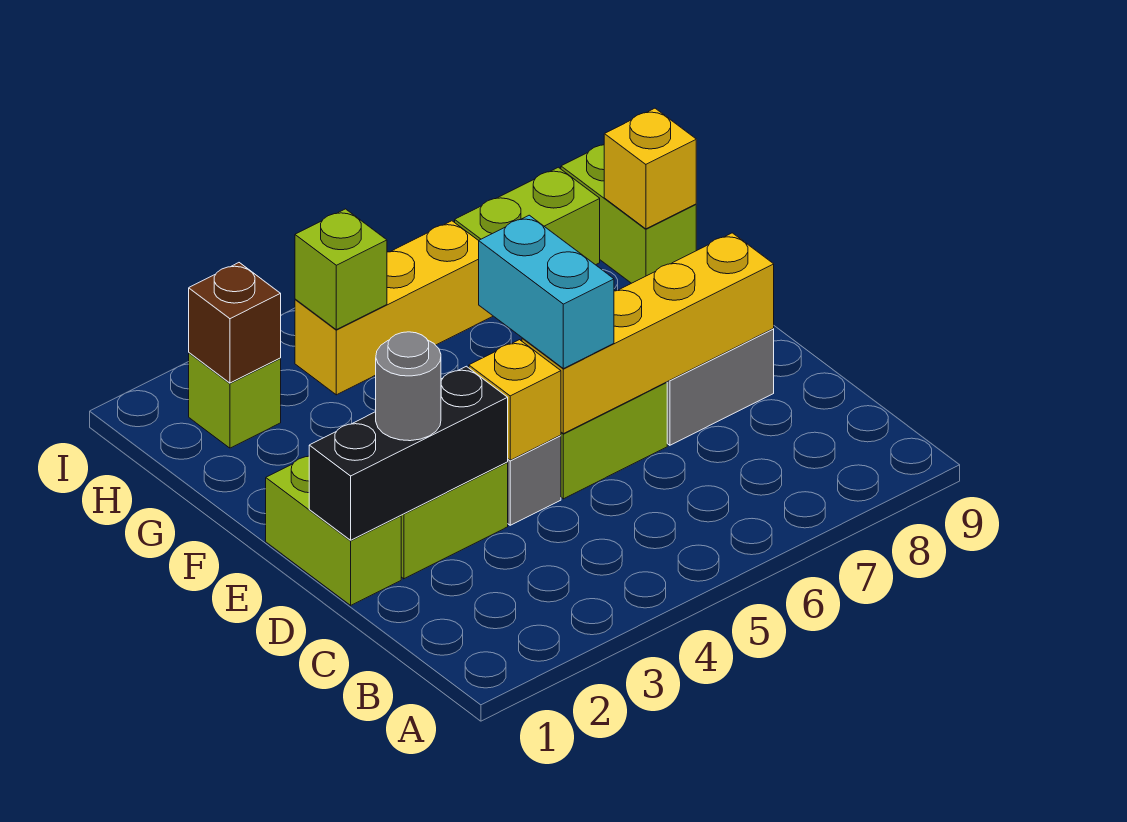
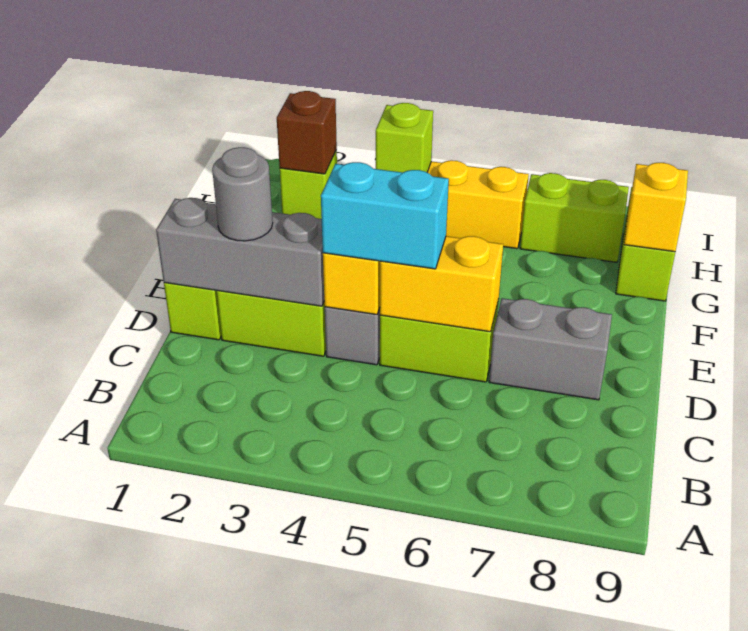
black brick D1:D3 level 2 -> grey brick D1:D3 level 2
yellow brick D5:D8 level 2 -> yellow brick D5:D6 level 2
cyan brick D5:E5 level 3 -> cyan brick D4:D5 level 3

